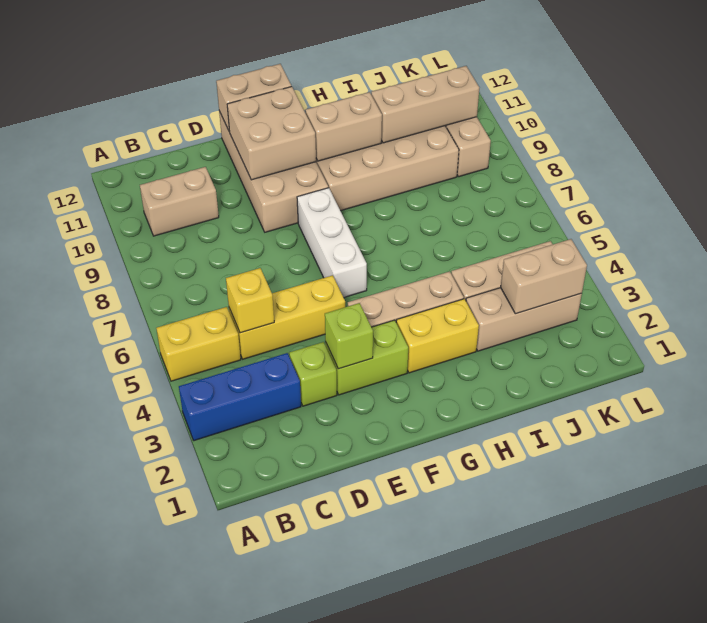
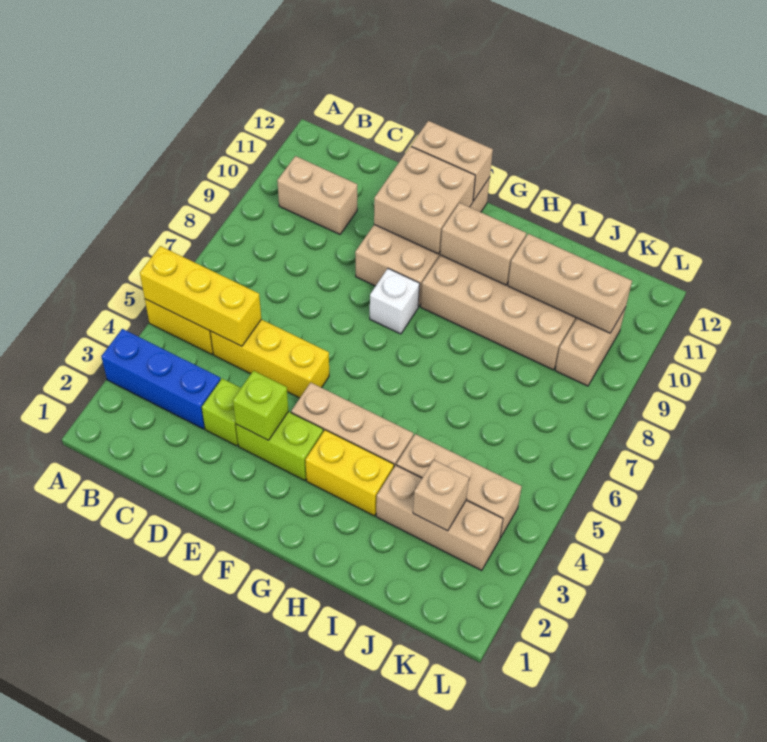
yellow brick C5 level 2 -> yellow brick A5:C5 level 2
white brick F6:F8 level 1 -> white brick F8 level 1
tan brick J3:K3 level 2 -> tan brick J3 level 2

